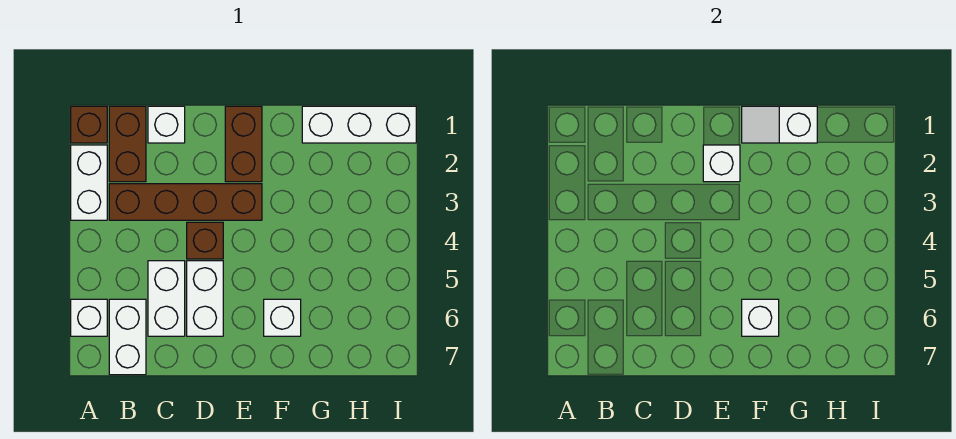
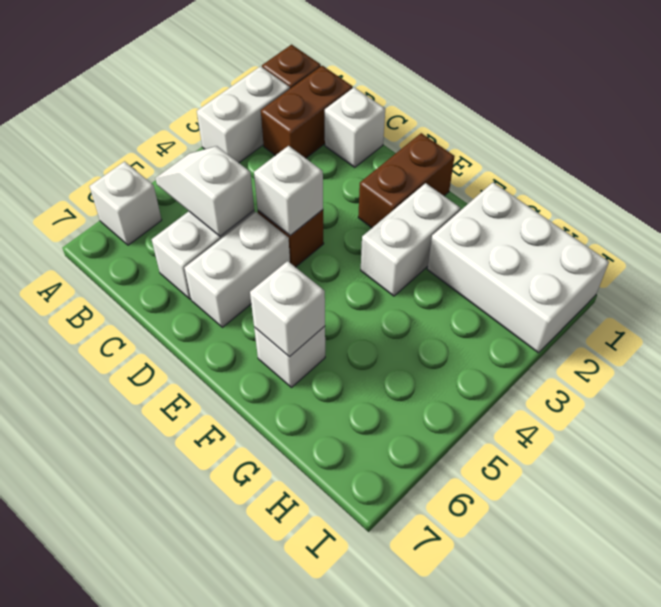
brown brick B3:E3 level 1 -> none
white brick B6:B7 level 1 -> white brick F2:F3 level 1
white brick E2 level 2 -> white brick D4 level 2
white slope F1:G1 level 2 top G -> white slope B5:C5 level 2 top C
white brick G1:I1 level 1 -> white brick G1:I2 level 1

